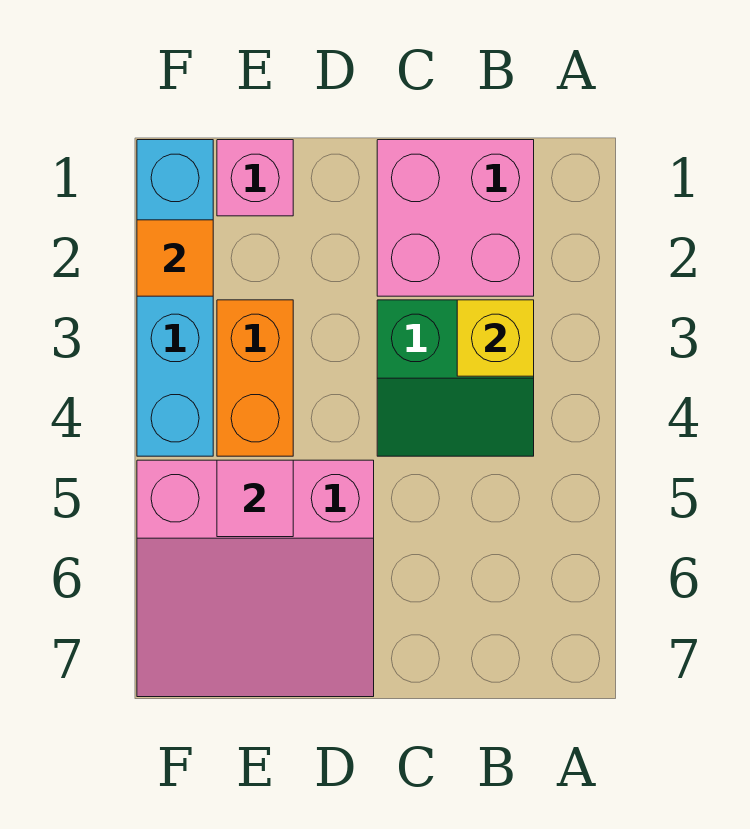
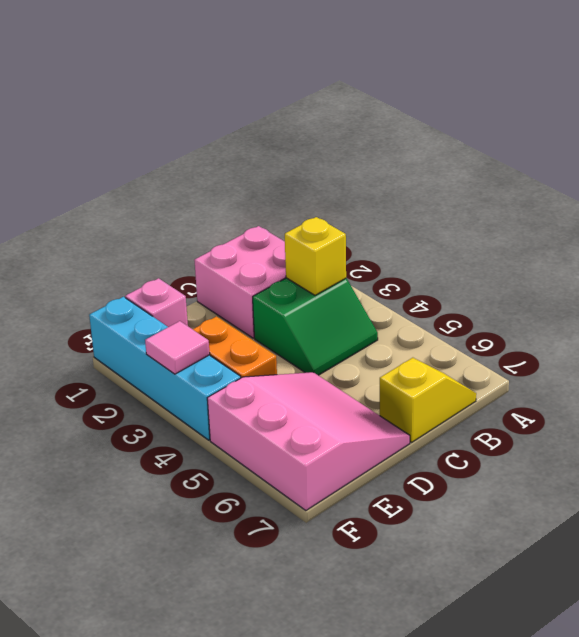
none -> yellow slope B7:C7 level 1 top C
pink slope D5:F7 level 1 top 5 -> pink slope D5:F7 level 1 top F
pink tile E5 level 2 -> pink tile F3 level 2
orange tile F2 level 2 -> none

